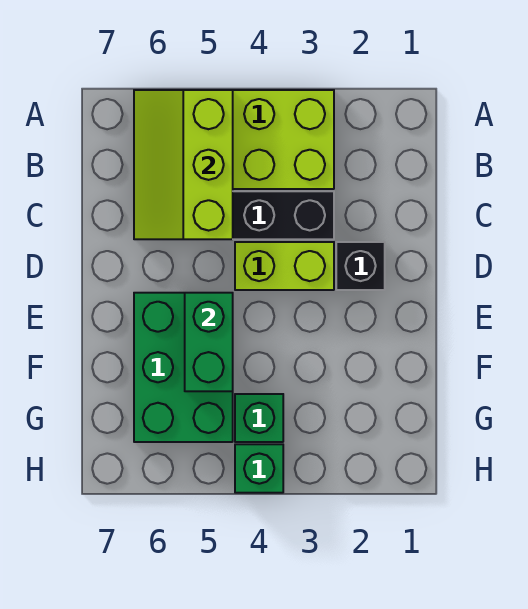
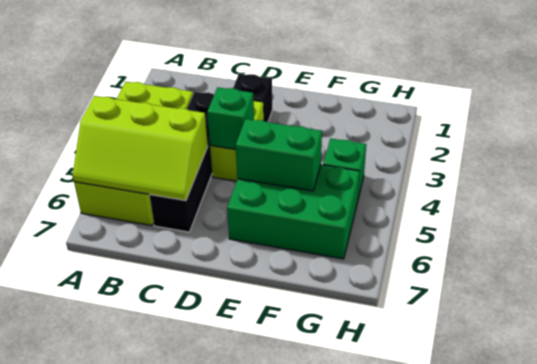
green brick H4 level 1 -> green brick D4 level 2

